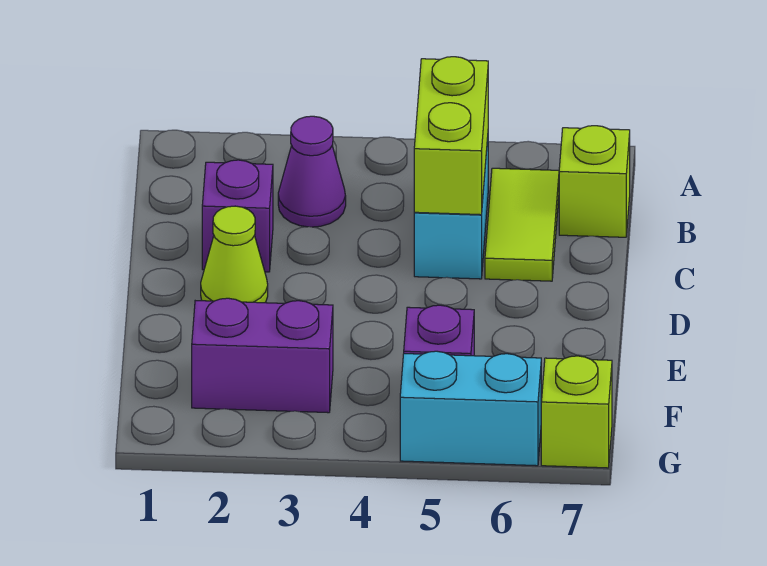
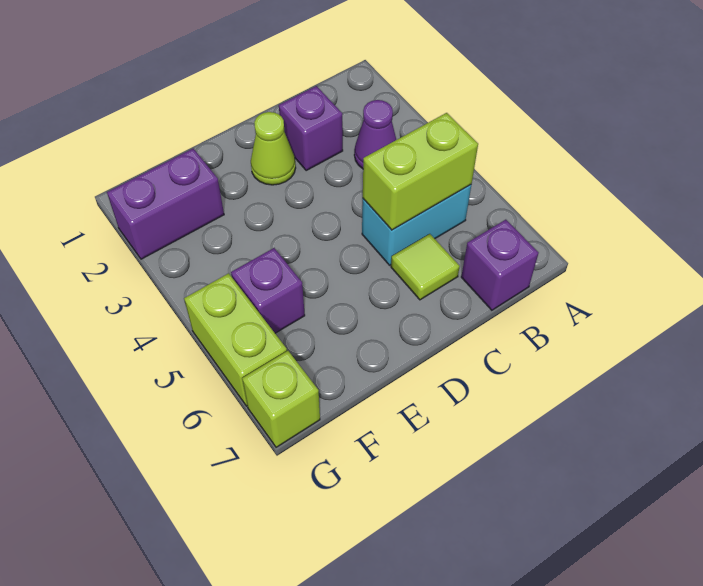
lime tile B6:C6 level 1 -> lime tile C6 level 1
lime brick B7 level 1 -> purple brick B7 level 1
purple brick F2:F3 level 1 -> purple brick F2:G2 level 1
cyan brick G5:G6 level 1 -> lime brick G5:G6 level 1

